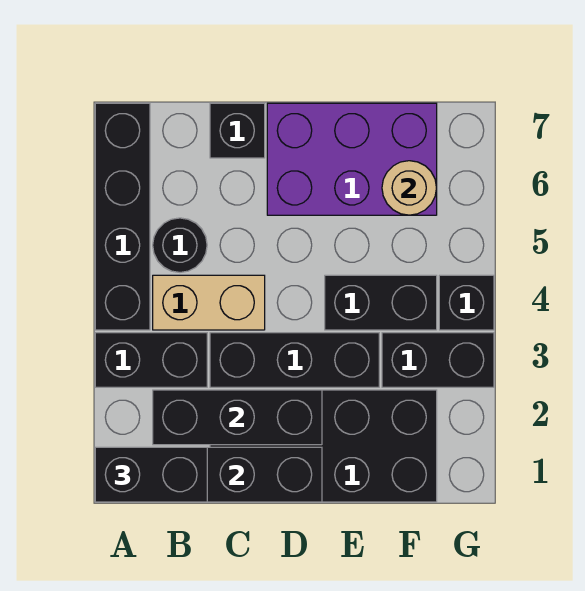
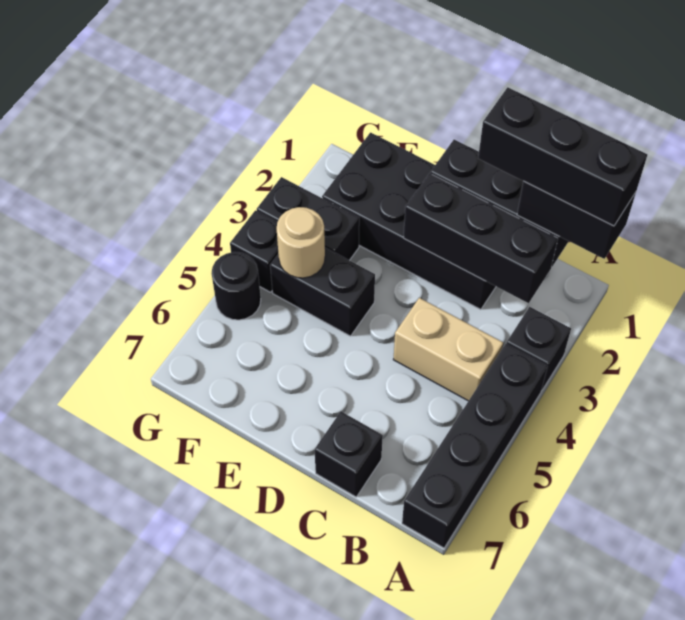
black brick A3:B3 level 1 -> black brick A3 level 1
black round brick B5 level 1 -> black round brick G5 level 1
black brick C3:E3 level 1 -> black brick A1:C1 level 4
purple brick D6:F7 level 1 -> none
tan round brick F6 level 2 -> tan round brick F4 level 2

